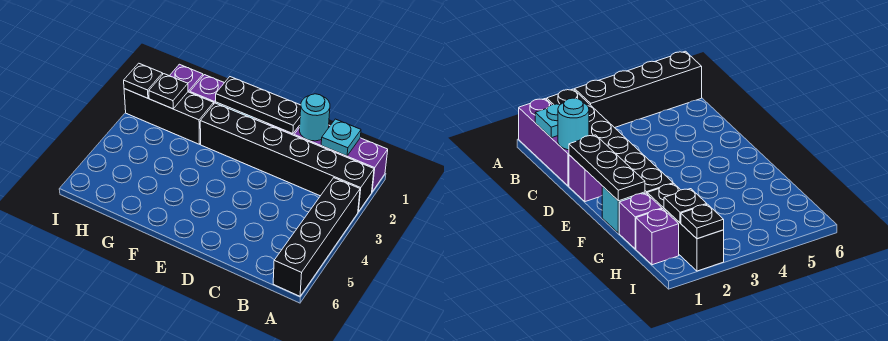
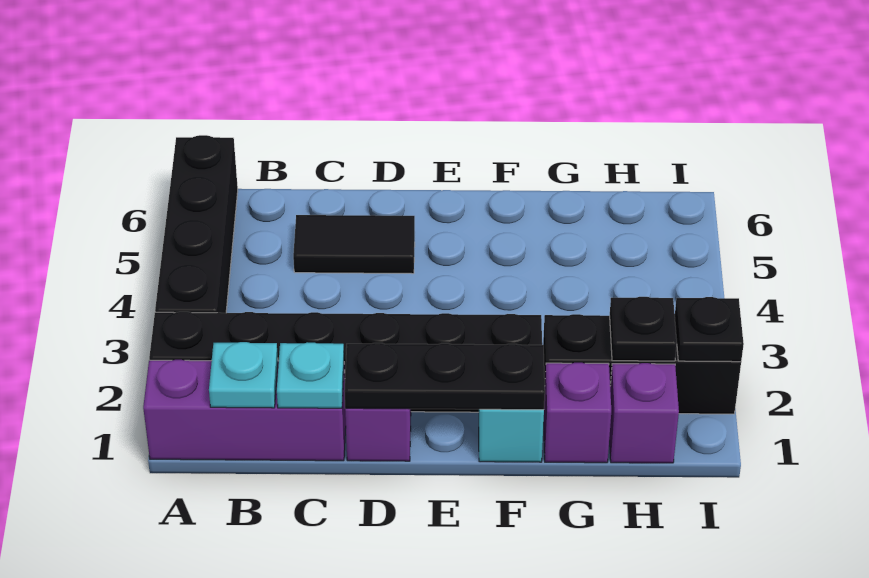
cyan round brick C1 level 2 -> cyan plate C1 level 2
none -> black tile C5:D5 level 1

